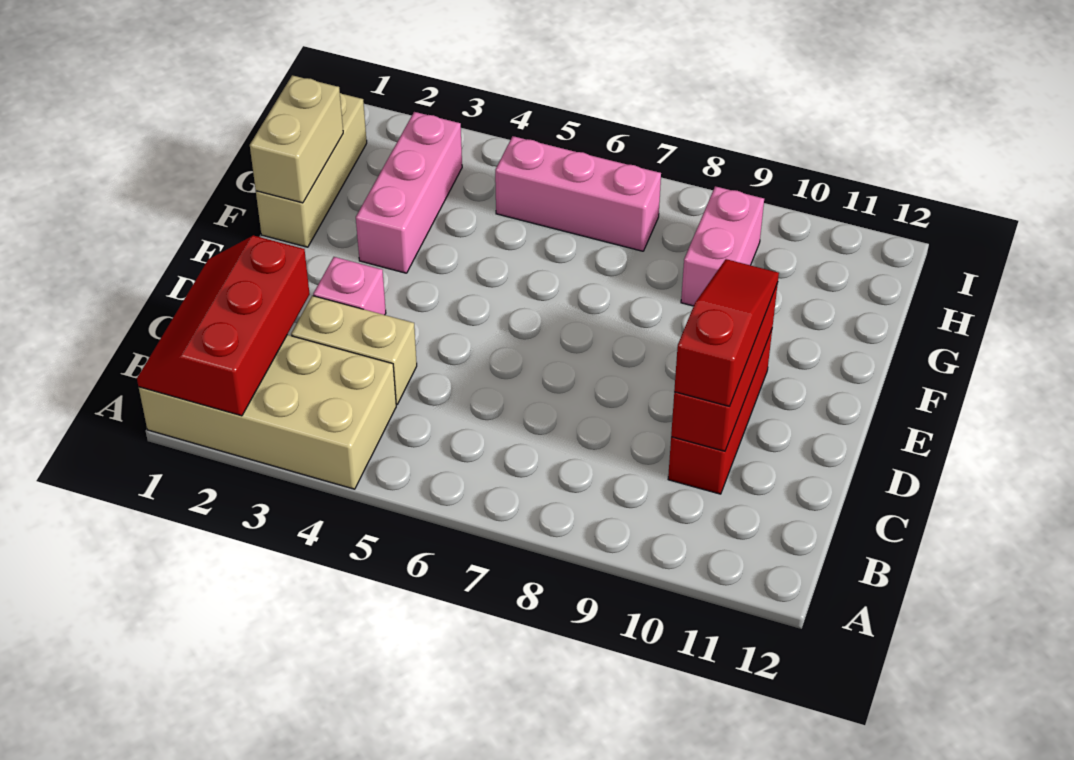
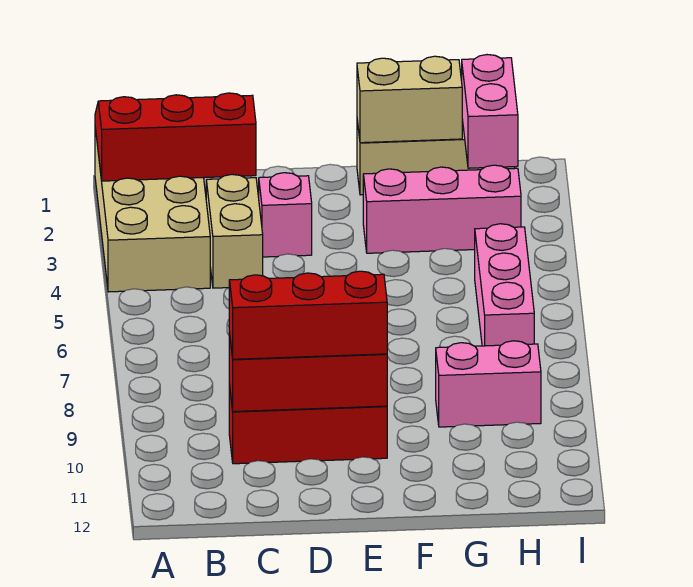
red slope C10:E10 level 3 top C -> red brick C10:E10 level 3
none -> pink brick H1:H2 level 2

